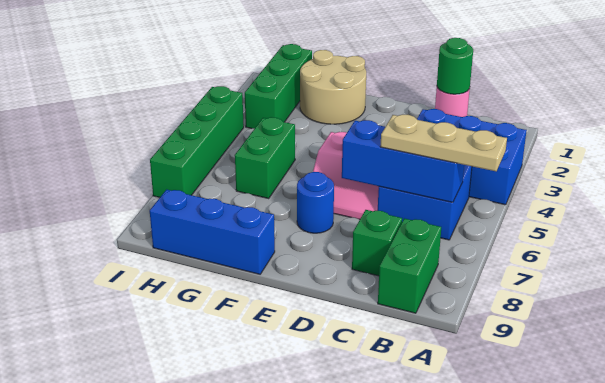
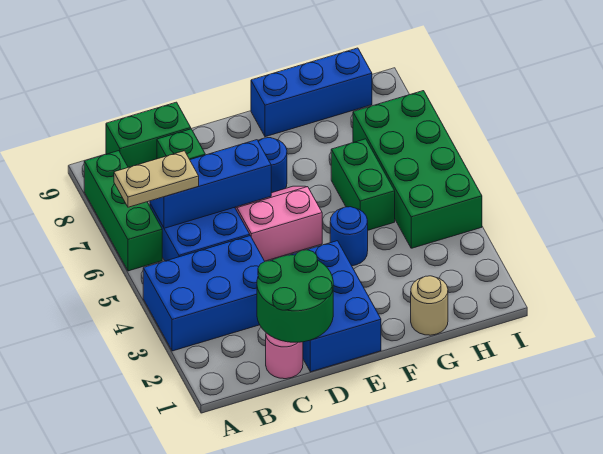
tan plate A6:C6 level 3 -> tan plate A6:B6 level 3
green brick B8:B9 level 1 -> green brick B9:C9 level 1
green round brick C1 level 2 -> green round brick C1:D2 level 2
none -> blue brick D1:E3 level 1
tan round brick F1:G2 level 1 -> tan round brick G1 level 1
none -> blue round brick F4 level 1
green brick H1:H3 level 1 -> green brick A6:A8 level 1
green brick I4:I7 level 1 -> green brick H4:I7 level 1

